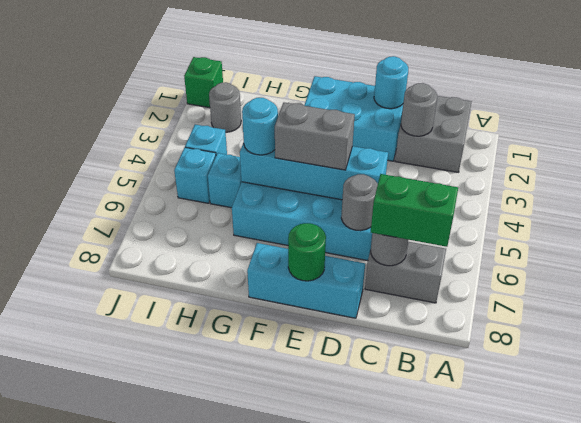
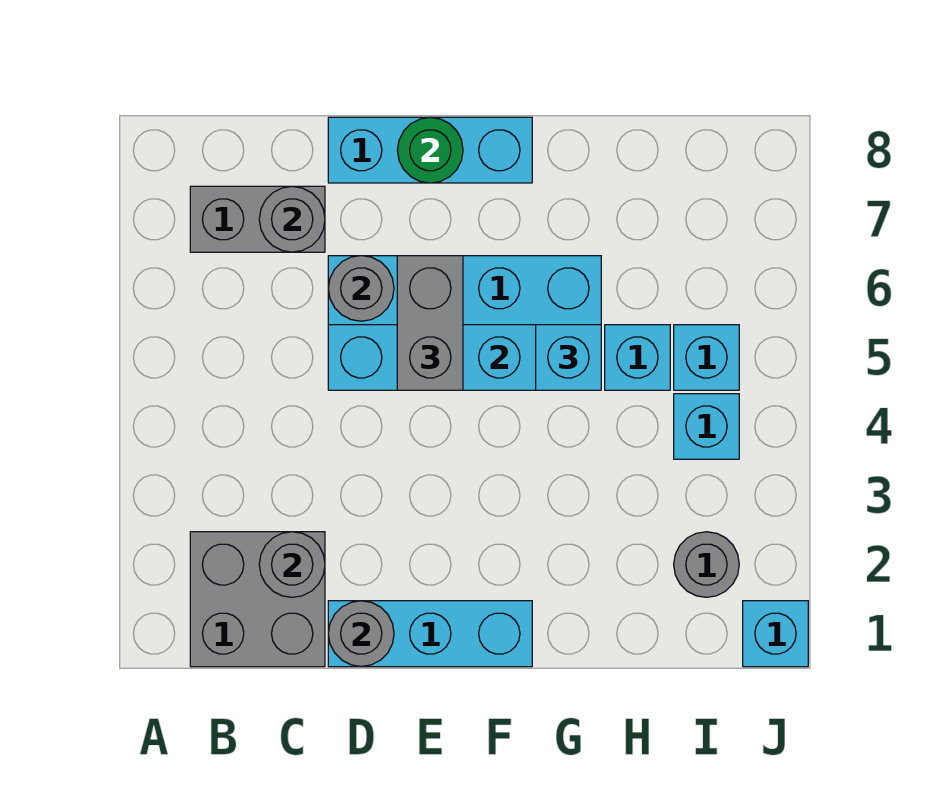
green brick B7:C7 level 3 -> none
cyan brick D1:F2 level 1 -> cyan brick D1:F1 level 1
cyan round brick D1 level 2 -> grey round brick D1 level 2
grey brick E5:F5 level 3 -> grey brick E5:E6 level 3
cyan round brick G5 level 3 -> cyan brick G5 level 3
green brick J1 level 1 -> cyan brick J1 level 1

